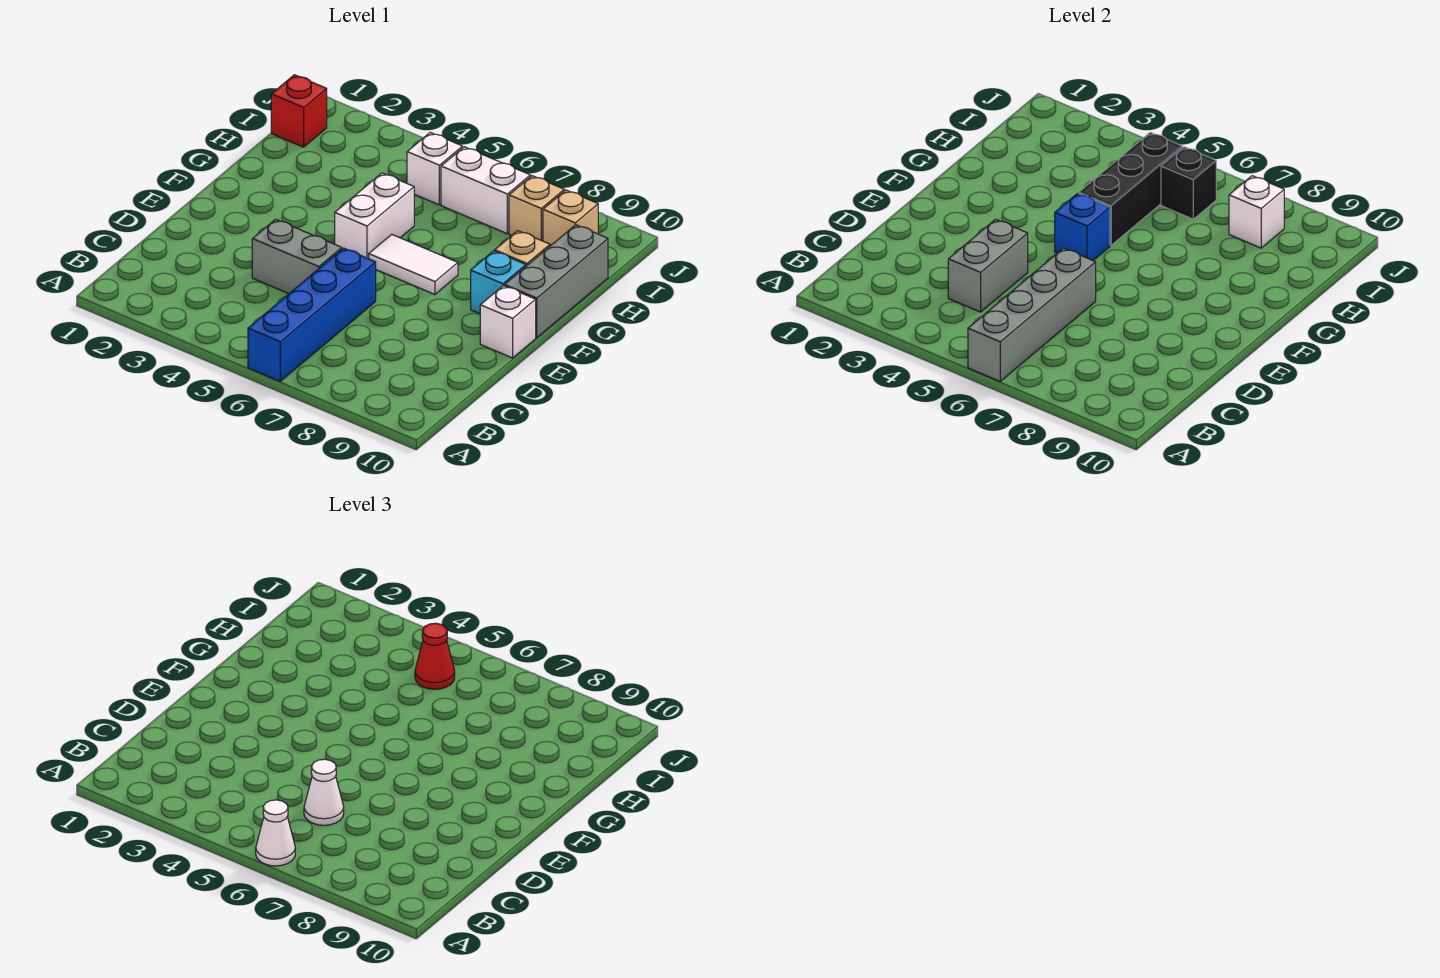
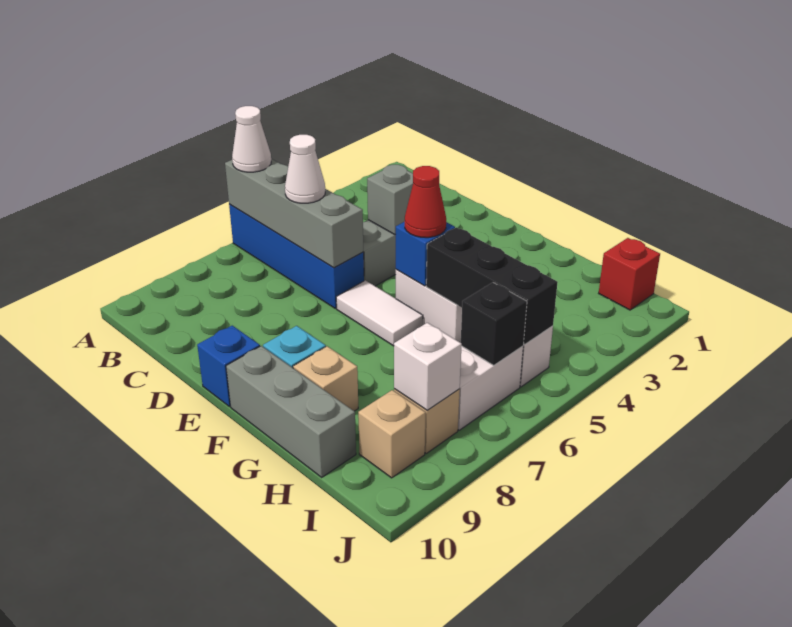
grey brick C4:D4 level 2 -> grey brick D4 level 2
white brick E10 level 1 -> blue brick E10 level 1
white tile F6:F7 level 1 -> white tile E6:F6 level 1
red cone I5 level 3 -> red cone F5 level 3

